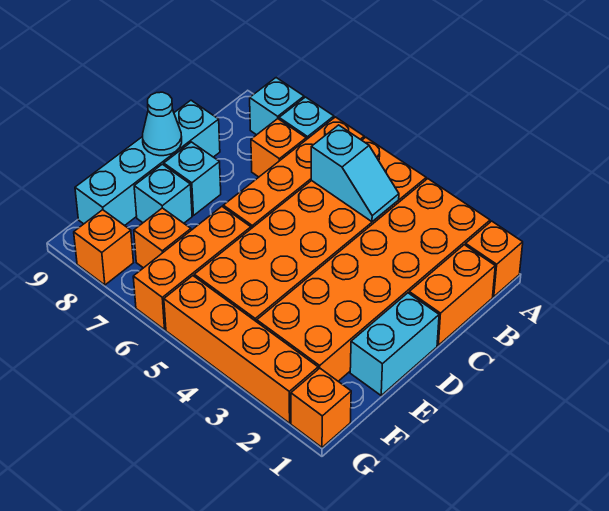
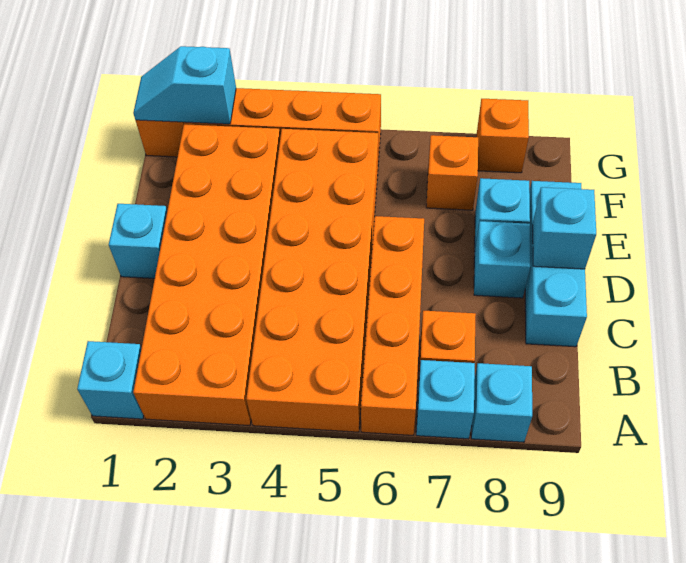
orange brick A1 level 1 -> cyan brick A1 level 1
orange brick B1:C1 level 1 -> none
cyan slope B4:B5 level 2 top 5 -> cyan slope G1:G2 level 2 top 2
cyan brick C9:F9 level 1 -> cyan brick C9:E9 level 1
cyan brick D1:E1 level 1 -> cyan brick D1 level 1
cyan cone D9 level 2 -> cyan brick D9 level 2
orange brick E6:G6 level 1 -> none

